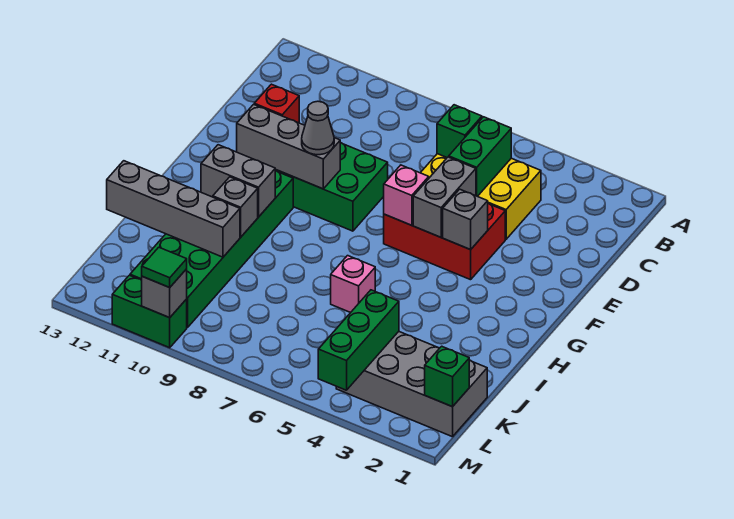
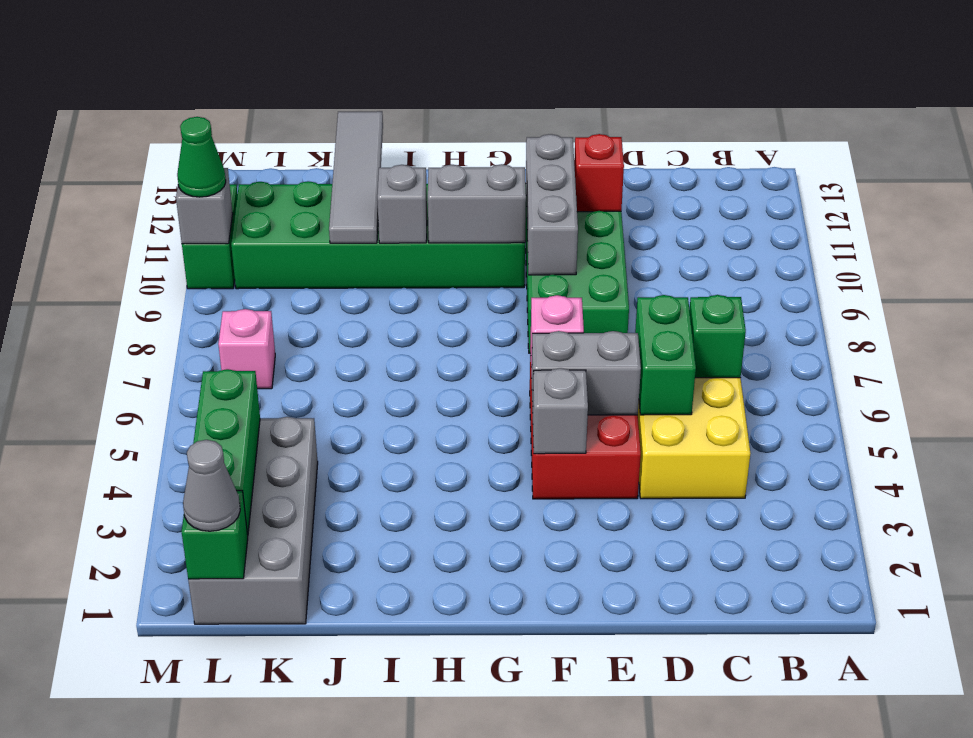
green brick C5:D5 level 2 -> green brick D5:D6 level 2
grey cone F9 level 3 -> grey cone L1 level 3
grey brick H10:H11 level 2 -> grey brick G10:H10 level 2
pink brick I6 level 1 -> pink brick L7 level 1
grey brick J10:J13 level 2 -> grey tile J10:J13 level 2
green brick K4:M4 level 2 -> green brick L2:L4 level 2
green tile M10 level 3 -> green cone M10 level 3

